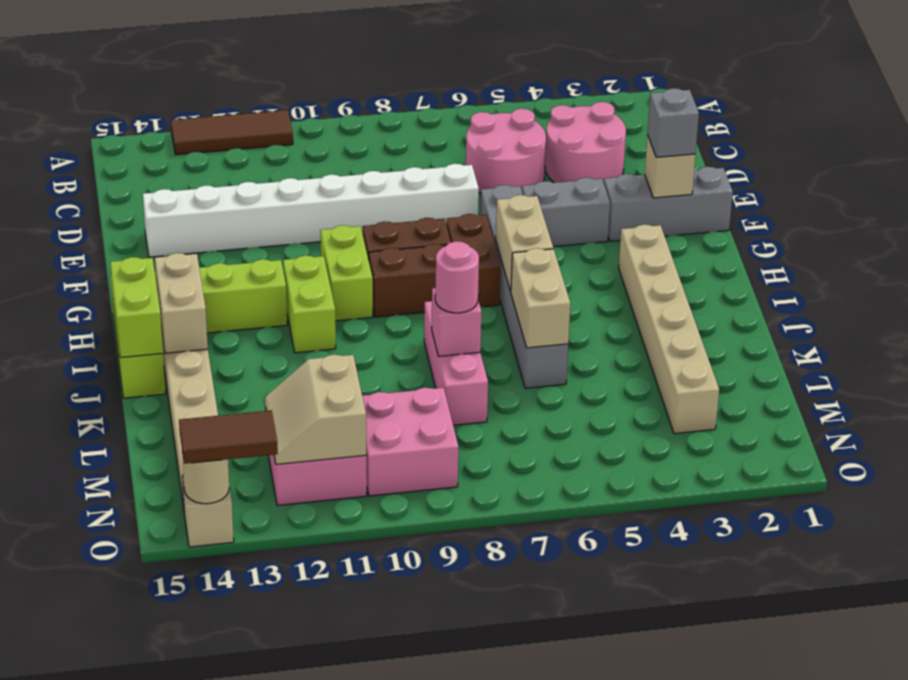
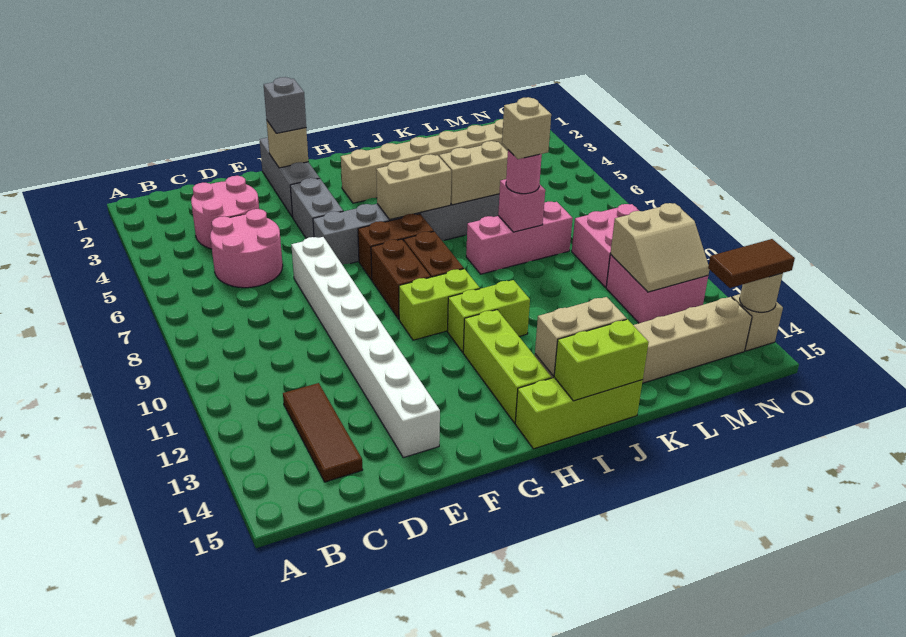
brown tile A11:A13 level 1 -> brown tile C12:C14 level 1
none -> tan brick K8 level 4
brown tile O13:O14 level 3 -> brown tile N14:O14 level 3

